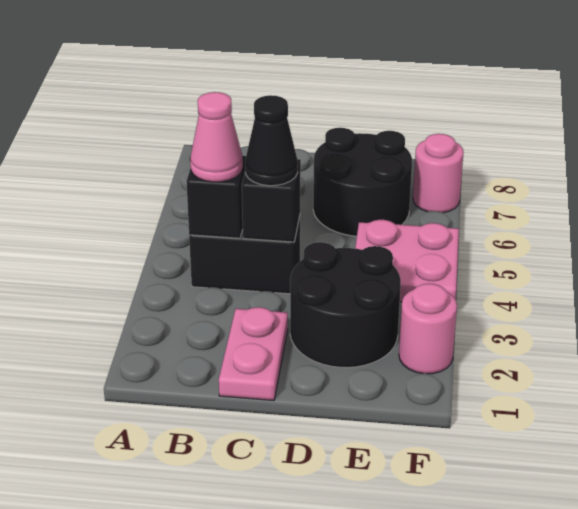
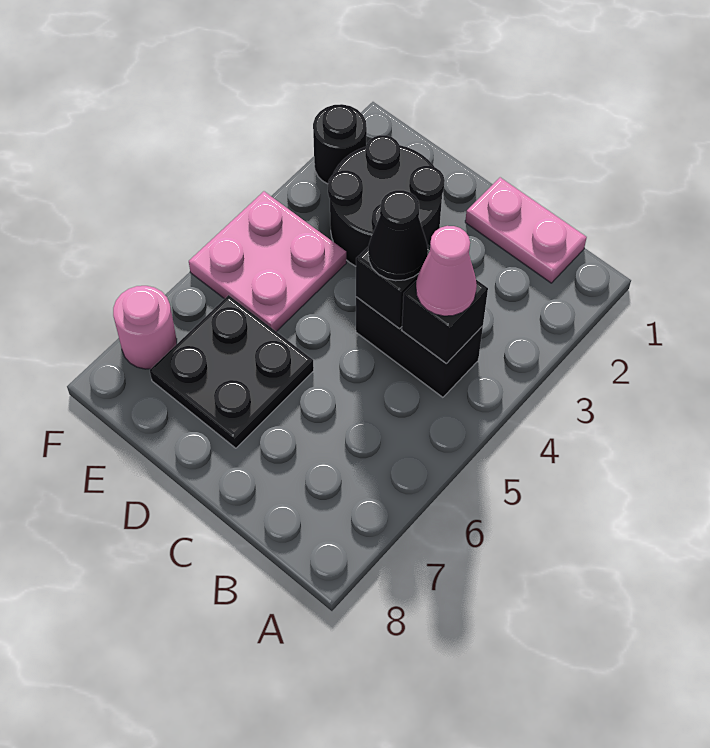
pink plate C1:C2 level 1 -> pink plate B1:C1 level 1
black round brick D6:E7 level 1 -> black plate D6:E7 level 1
pink round brick F2 level 1 -> black round brick F2 level 1

